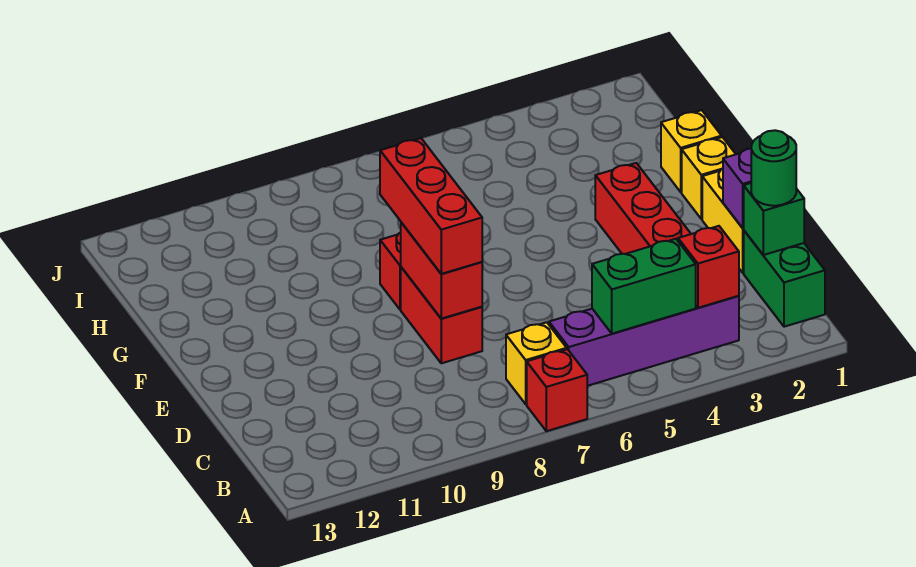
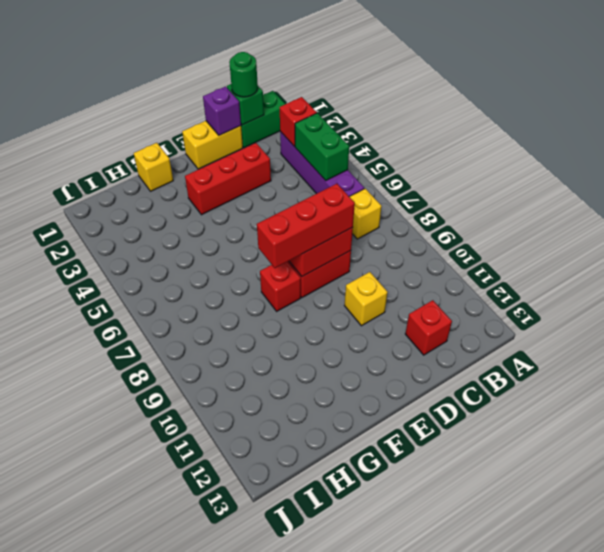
red brick A7 level 1 -> red brick C12 level 1
yellow brick F1 level 1 -> yellow brick D10 level 1

